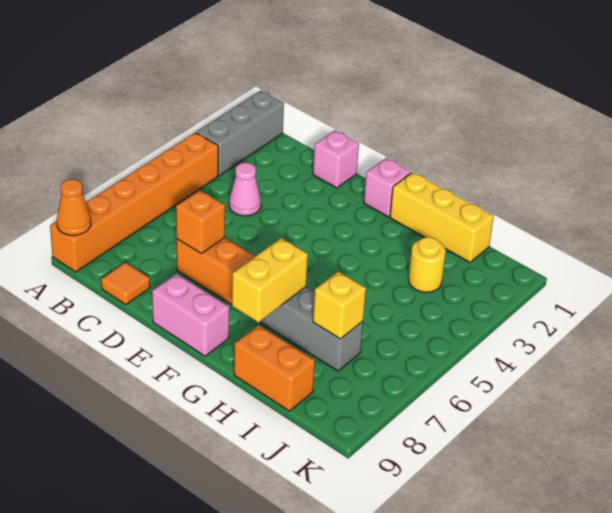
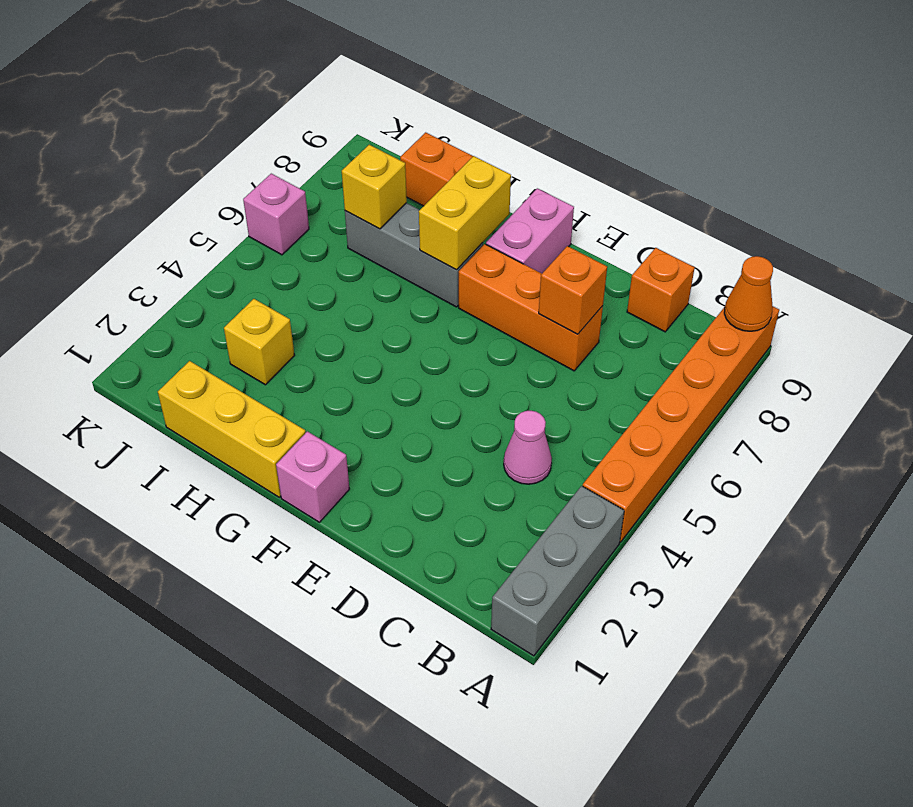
orange tile C9 level 1 -> orange brick C9 level 1
pink brick D1 level 1 -> pink brick K6 level 1
pink brick E9:F9 level 1 -> pink brick F8:F9 level 1
yellow round brick I3 level 1 -> yellow brick I3 level 1

